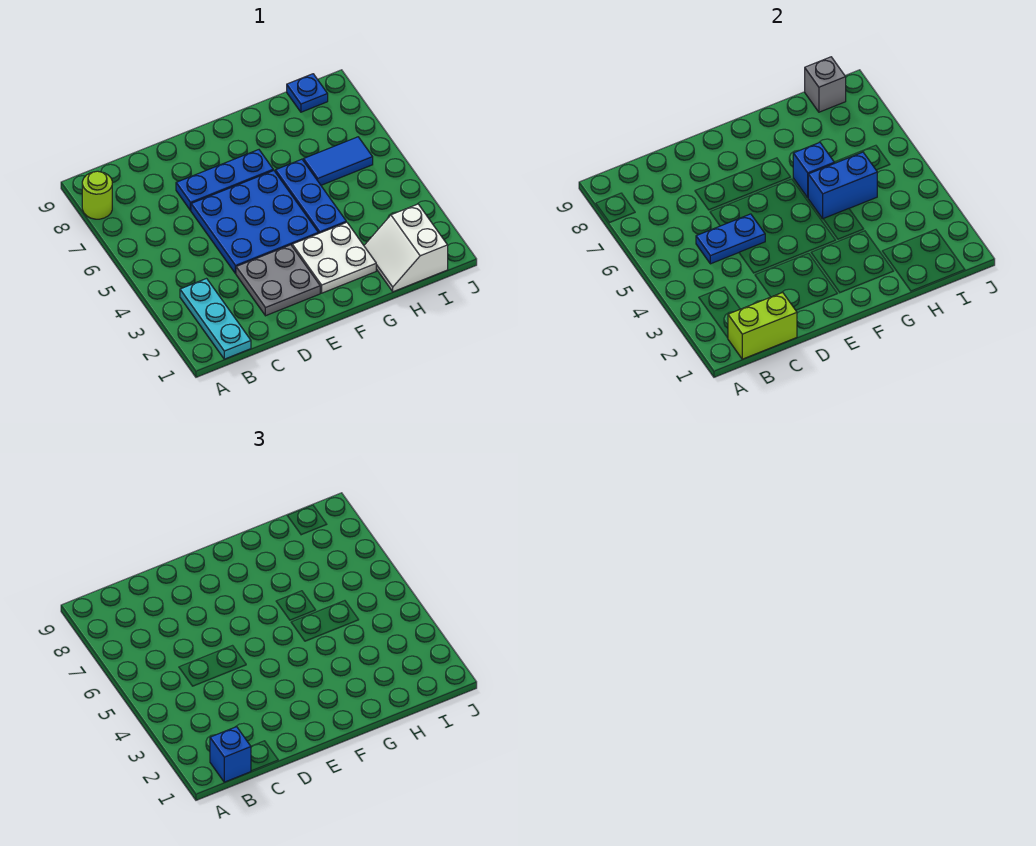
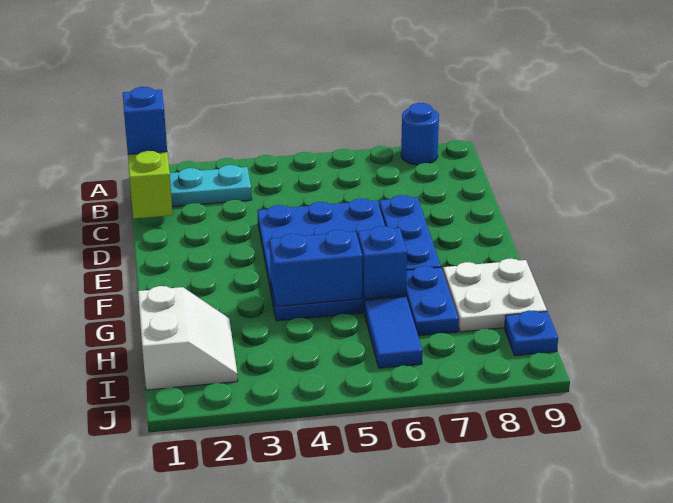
lime round brick A8 level 1 -> blue round brick A8 level 1
blue plate C5:D5 level 2 -> blue plate G7:H7 level 1
grey plate D2:E3 level 1 -> none
white plate F2:G3 level 1 -> white plate G8:H9 level 1
blue brick G5:H5 level 2 -> blue brick G4:G5 level 2
white slope H1:I2 level 1 top I -> white slope H1:I2 level 1 top 1
grey brick I9 level 2 -> none

